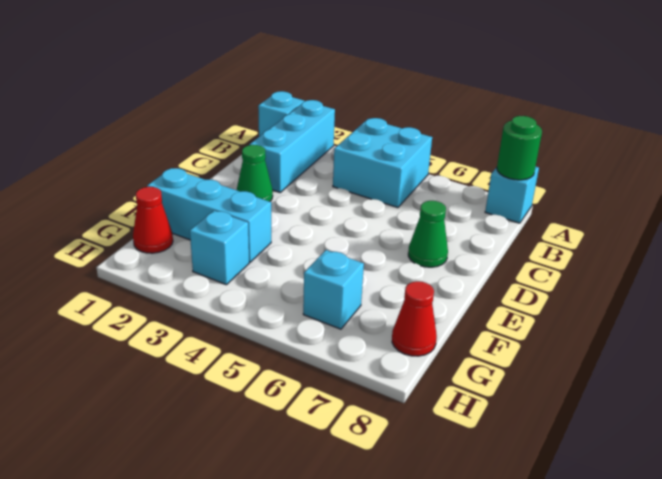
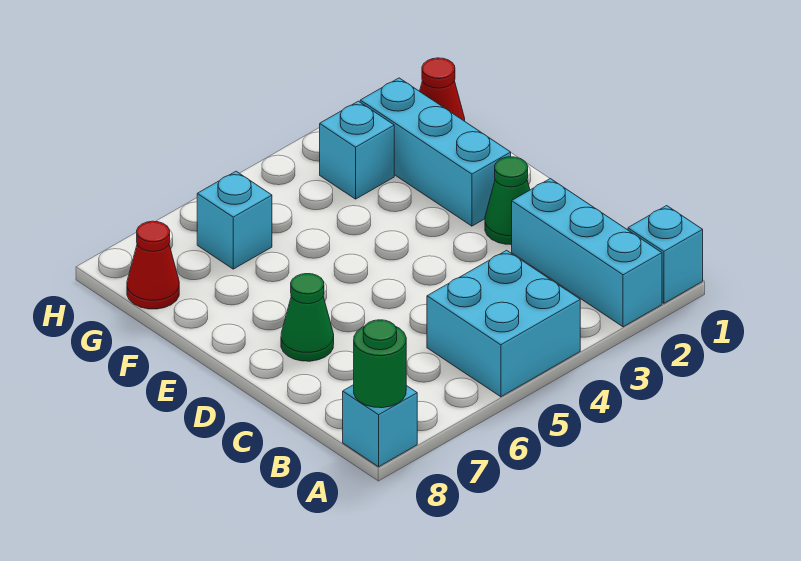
cyan brick F1:F3 level 1 -> cyan brick E2:G2 level 1

